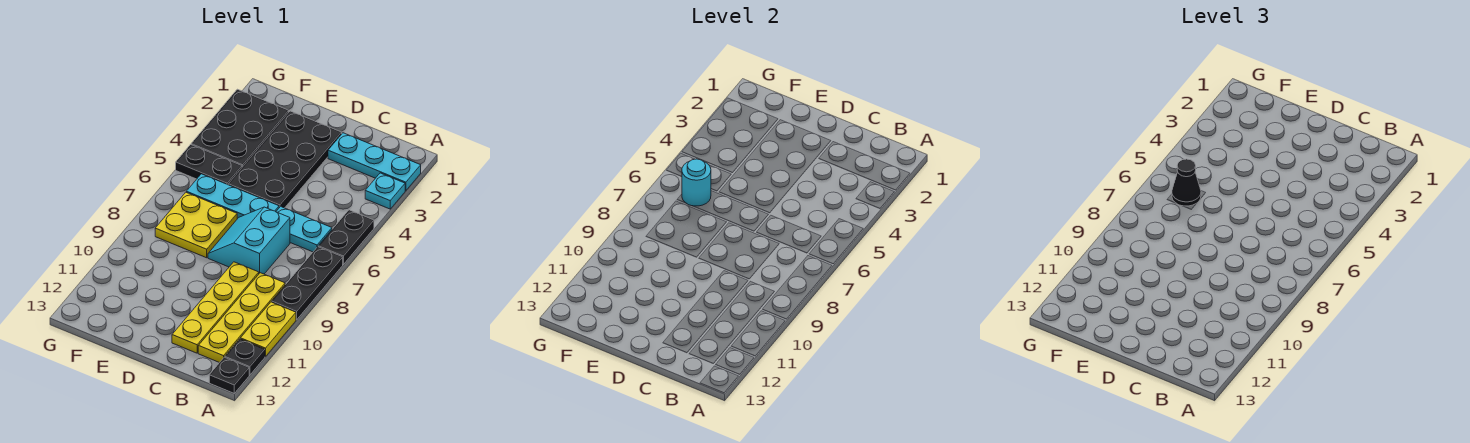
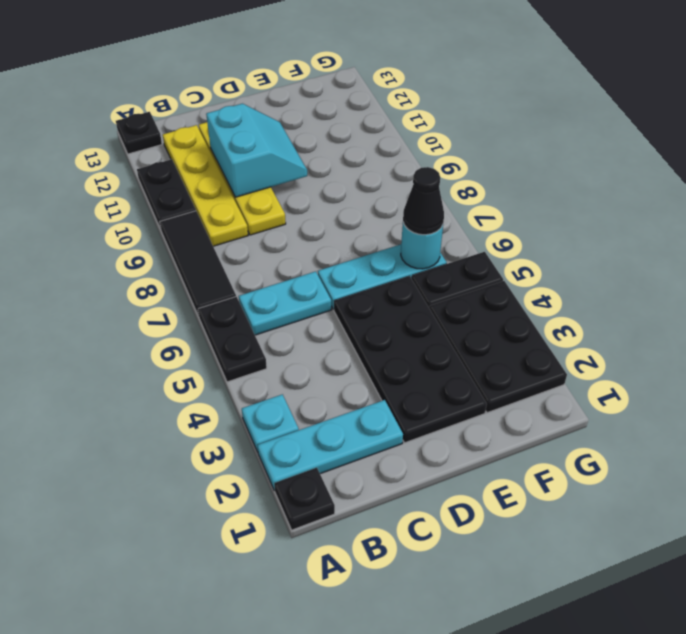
black plate A7:A9 level 1 -> black tile A7:A9 level 1
yellow plate A10:A11 level 1 -> black plate A10:A11 level 1
black plate A12 level 1 -> black plate A1 level 1
cyan slope C7:D8 level 1 top C -> cyan slope C10:D11 level 2 top C
yellow plate E7:F8 level 1 -> none

